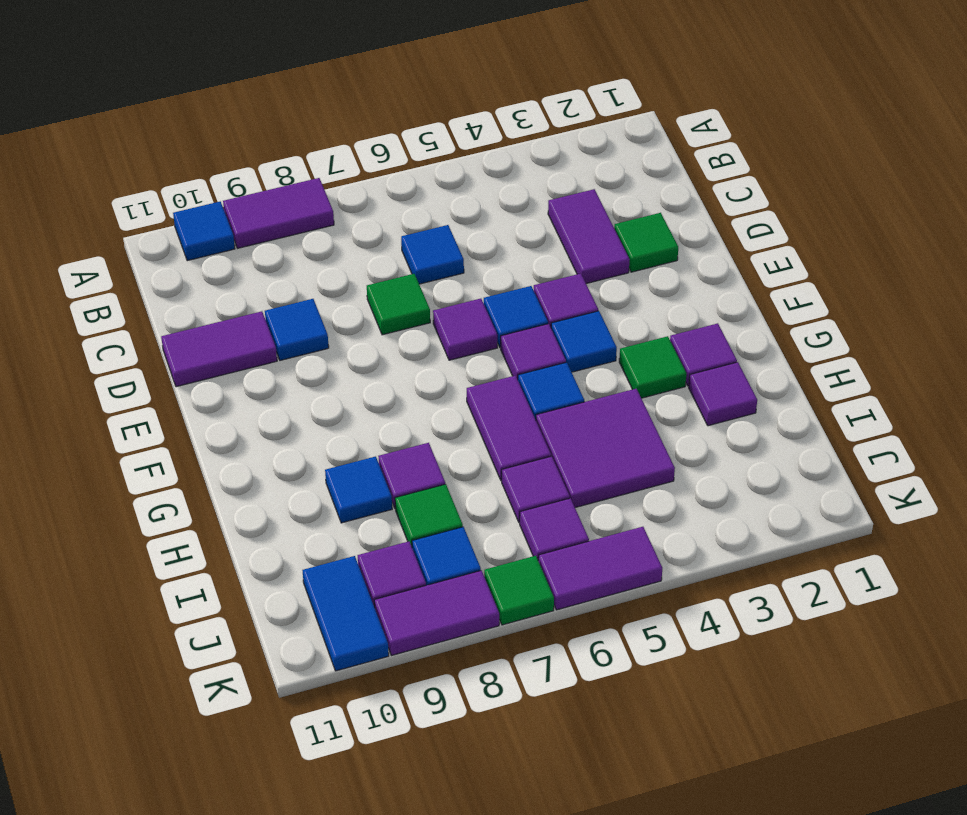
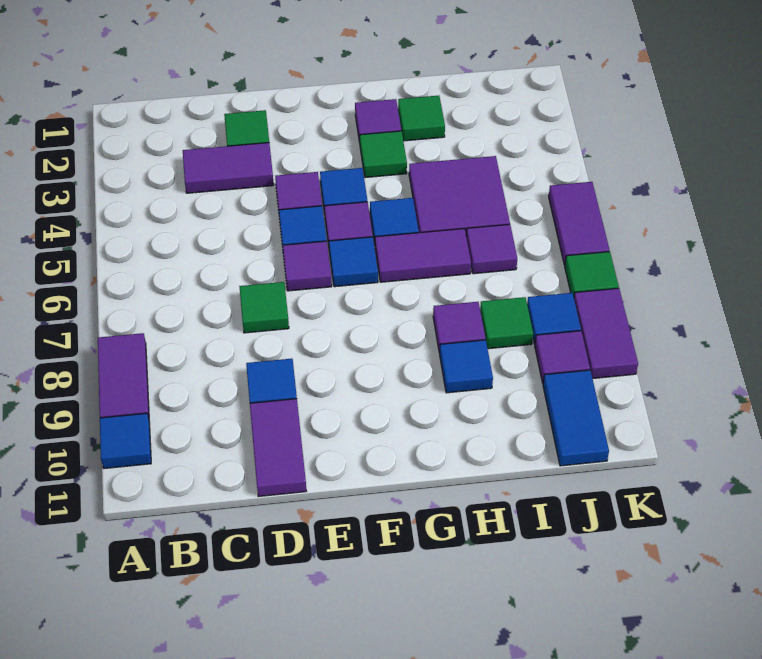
blue tile C6 level 1 -> blue tile F6 level 1
purple tile H2 level 1 -> green tile H2 level 1
purple tile J6 level 1 -> none
blue tile J10:K10 level 1 -> blue tile J10:J11 level 1

